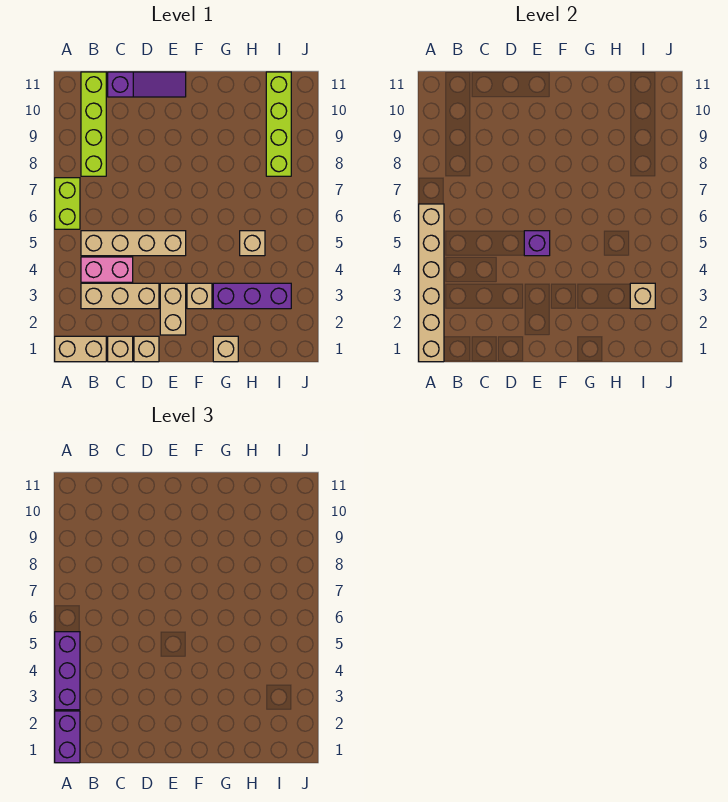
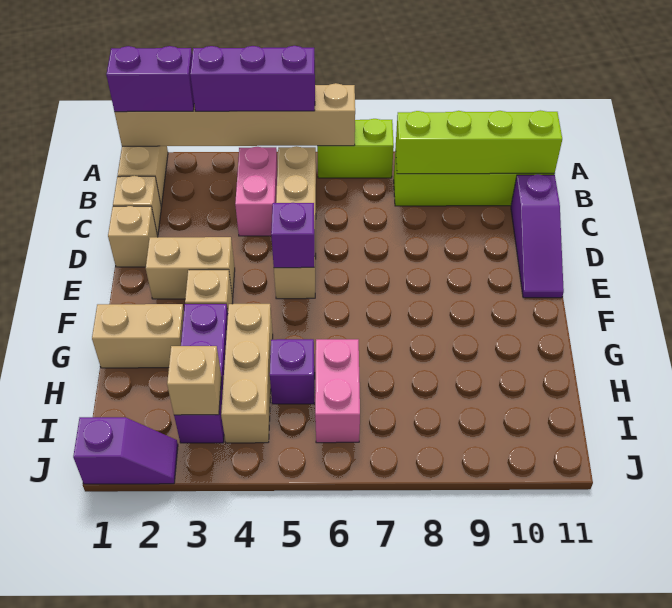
tan brick B3:D3 level 1 -> tan brick G4:I4 level 1
tan brick G1 level 1 -> tan brick G1:G2 level 1
tan brick H5 level 1 -> purple brick H5 level 1
none -> pink brick H6:I6 level 1
lime brick I8:I11 level 1 -> lime brick B8:B11 level 2
none -> purple slope J1:J2 level 1 top 1

